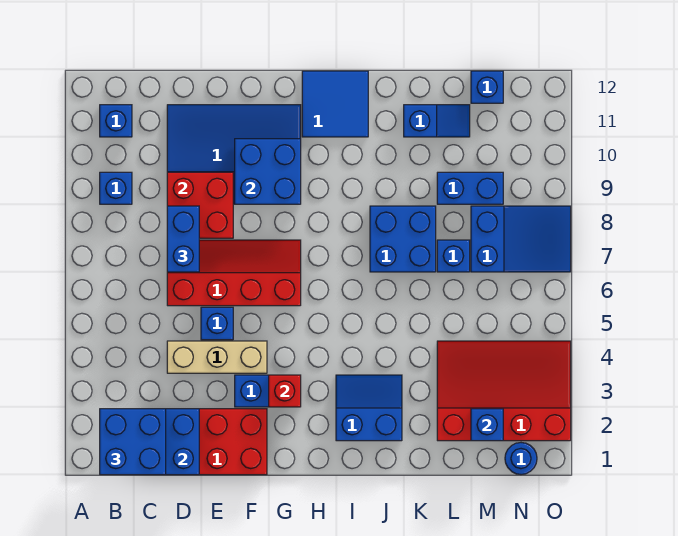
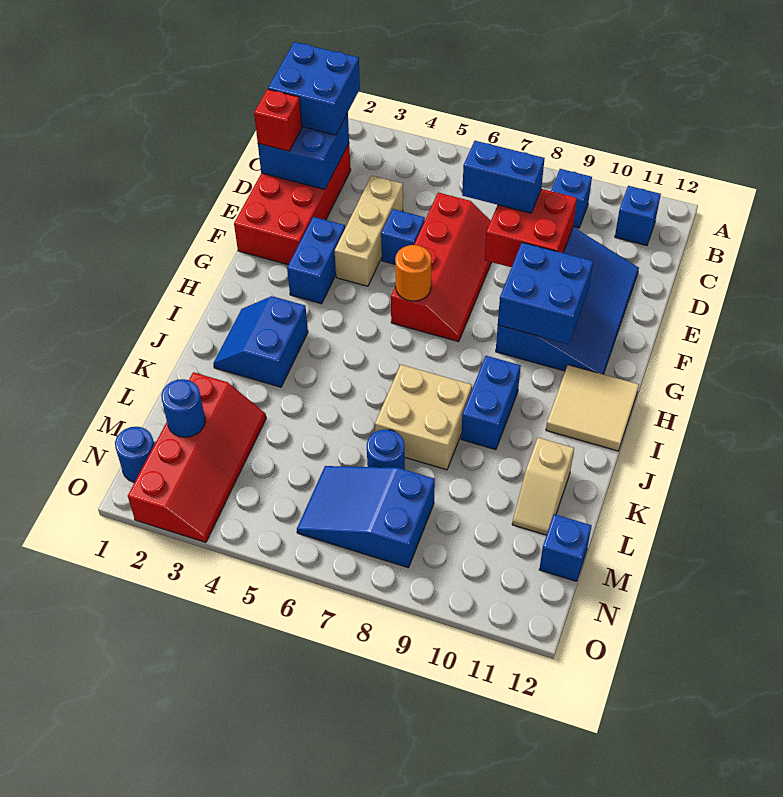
red brick G3 level 2 -> red brick D1 level 3
none -> orange round brick G6 level 2
blue tile H11:I12 level 1 -> tan tile H11:I12 level 1
blue slope I2:J3 level 1 top 2 -> blue slope I2:J3 level 1 top 3
blue brick J7:K8 level 1 -> tan brick J7:K8 level 1
blue slope K11:L11 level 1 top K -> tan slope K11:L11 level 1 top K
red slope L2:O4 level 1 top 2 -> red slope L2:O3 level 1 top 2
blue brick L7 level 1 -> blue round brick L7 level 1
blue brick L9:M9 level 1 -> blue brick I9:J9 level 1
blue brick M2 level 2 -> blue round brick M2 level 2
blue slope M7:O8 level 1 top M -> blue slope M6:N8 level 1 top 8

